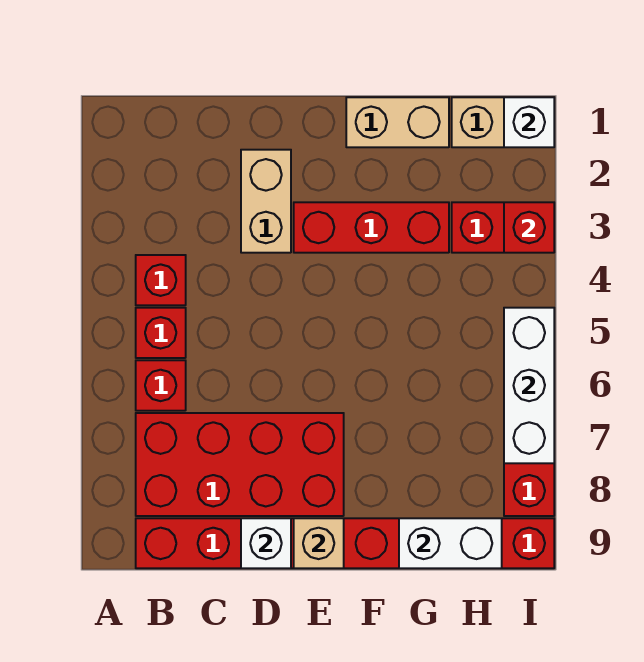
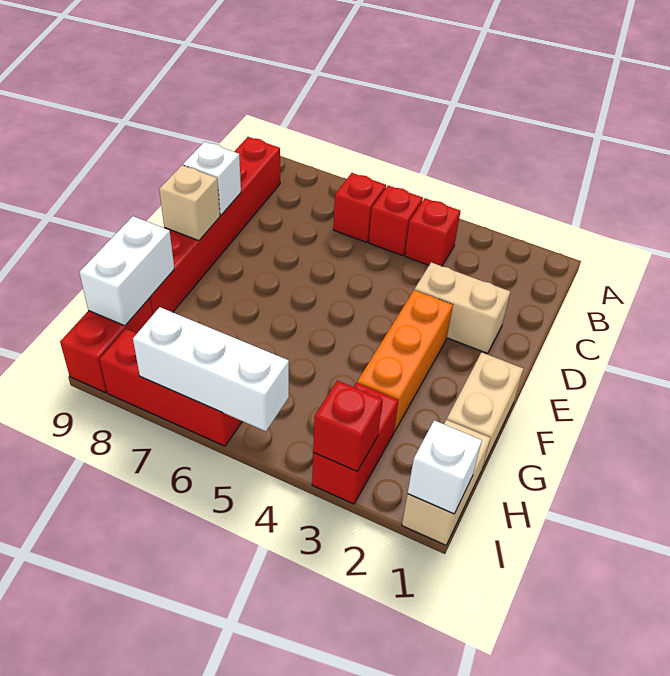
red brick B7:E8 level 1 -> none
red brick E3:G3 level 1 -> orange brick E3:G3 level 1

